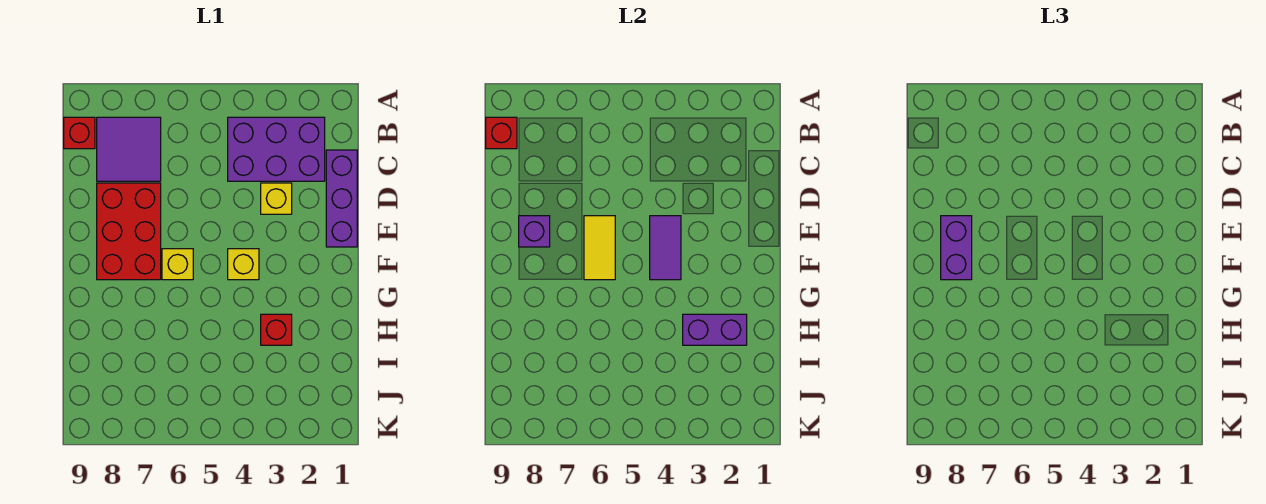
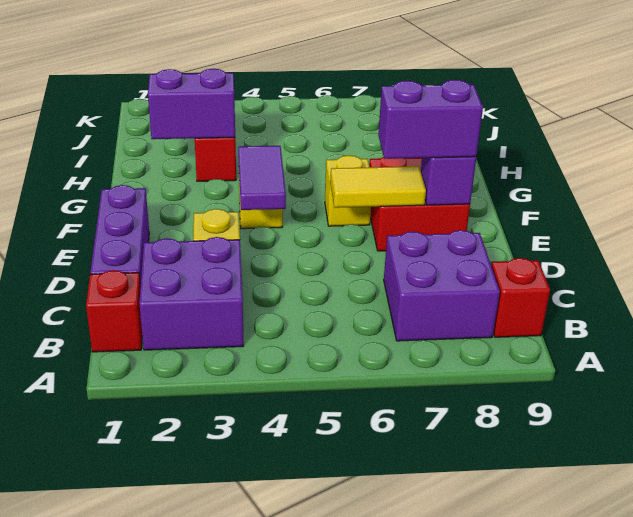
purple brick B2:C4 level 1 -> purple brick B2:C3 level 1
purple tile B7:C8 level 1 -> purple brick B7:C8 level 1
red brick B9 level 2 -> red brick B1 level 1
red brick D7:F8 level 1 -> red brick E7:F8 level 1
yellow tile E6:F6 level 2 -> yellow tile E6:E7 level 2
purple brick E8:F8 level 3 -> purple brick E7:E8 level 3

